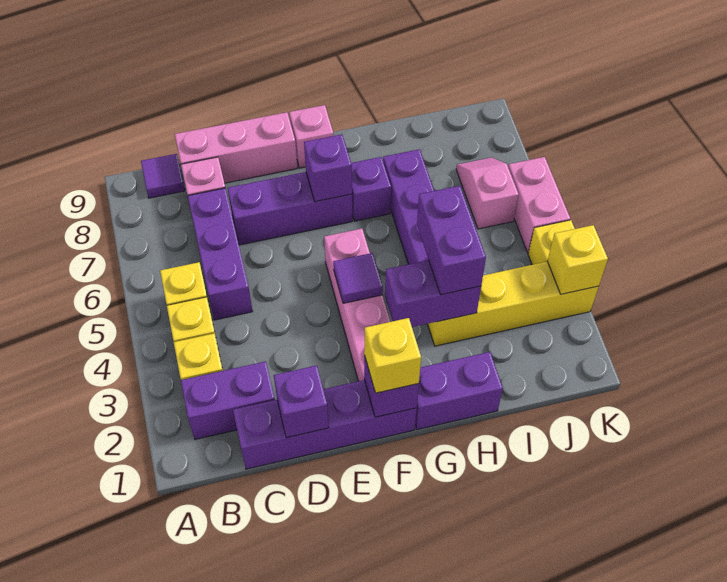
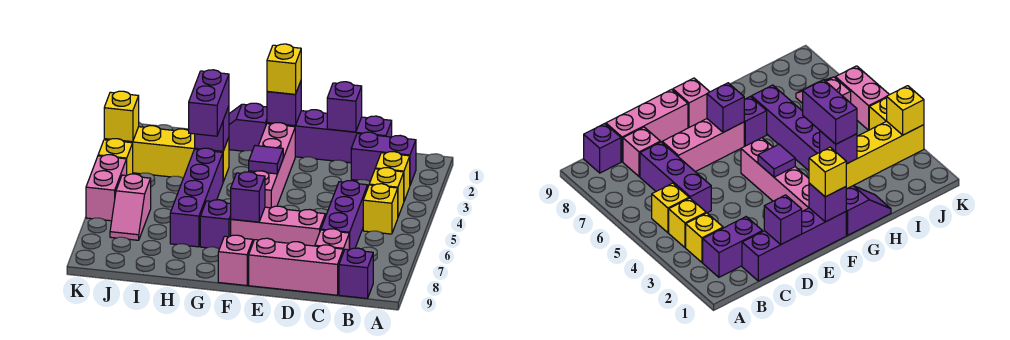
purple tile B9 level 1 -> purple brick B9 level 1
purple brick D7:F7 level 1 -> pink brick D7:F7 level 1
purple brick G1:H1 level 1 -> purple slope G1:H1 level 1 top G
purple brick G3:H3 level 2 -> purple brick H3 level 2

